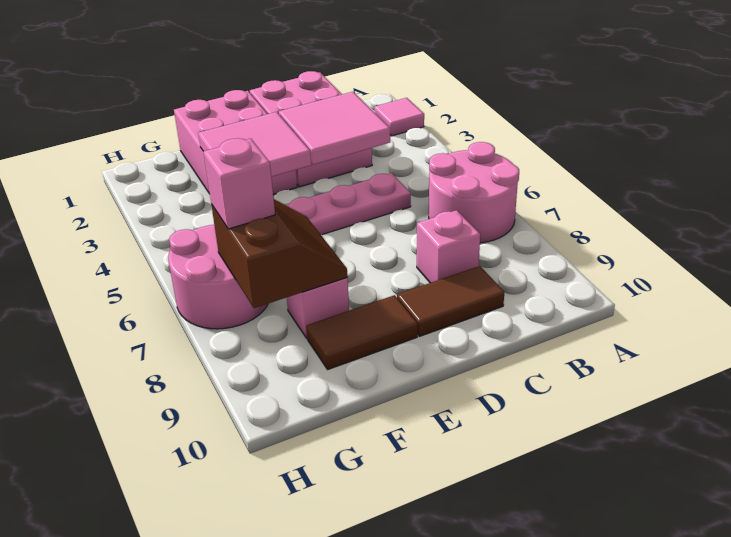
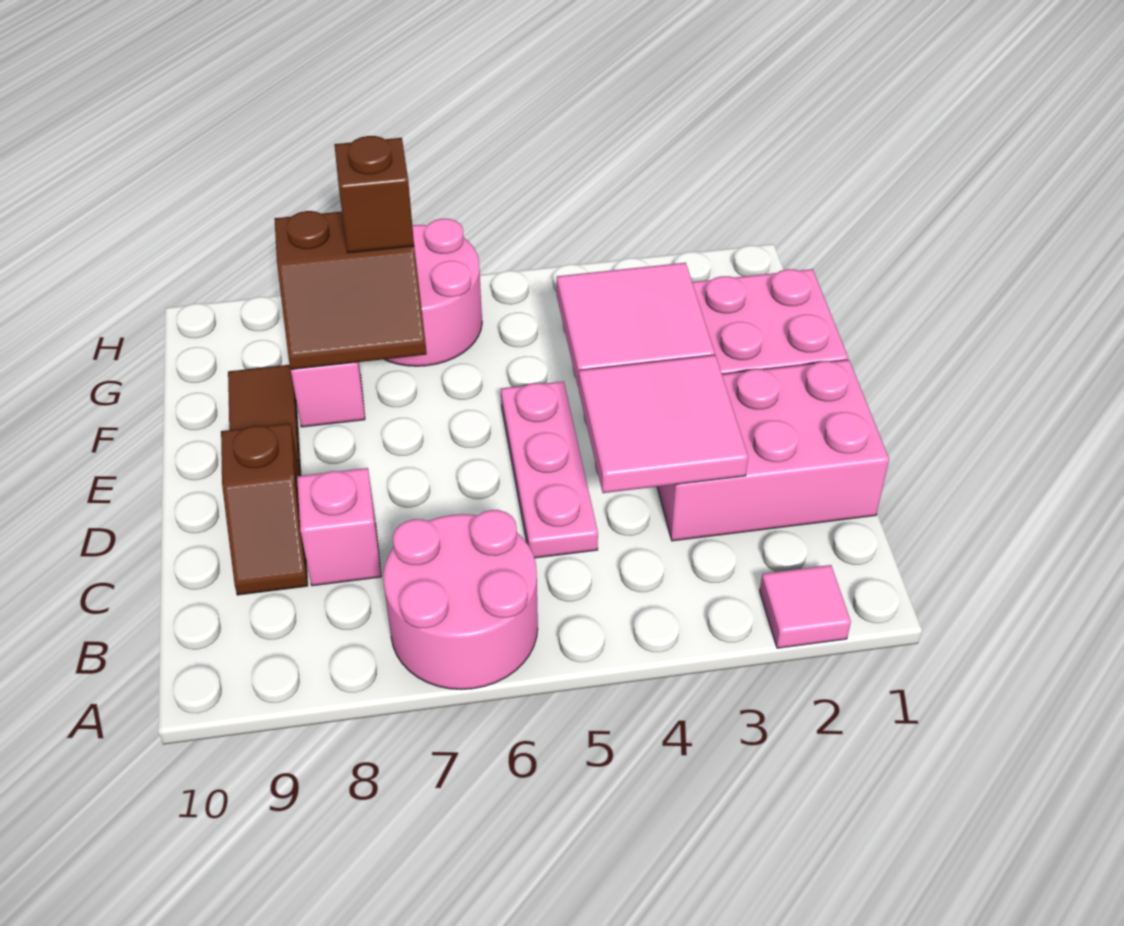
brown tile C9:D9 level 1 -> brown slope C9:D9 level 1 top D
pink brick G7 level 3 -> brown brick G7 level 3

